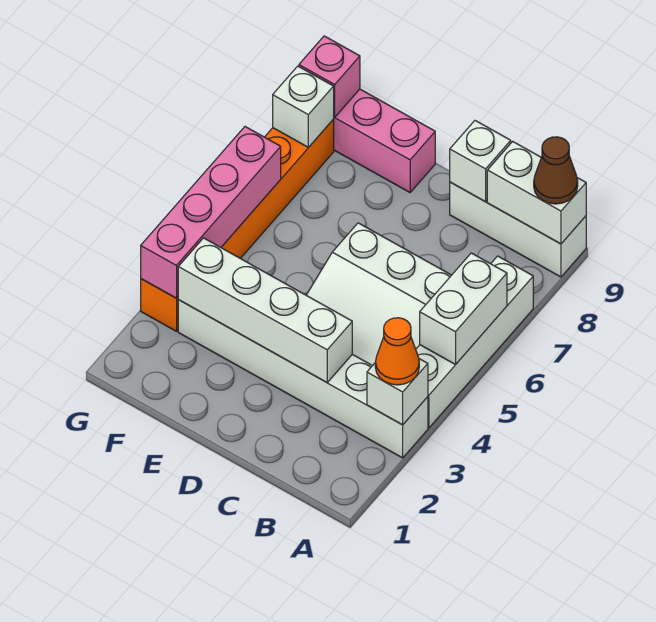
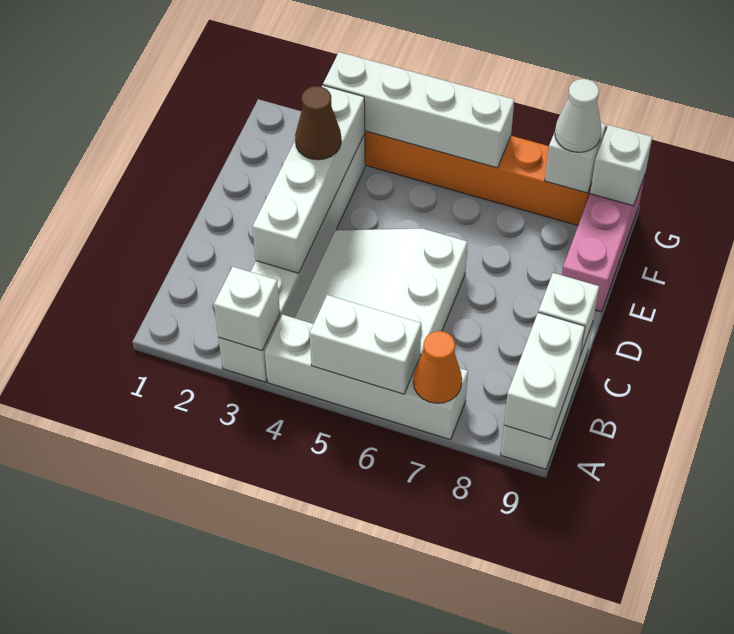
orange cone A3 level 3 -> orange cone A7 level 2
brown cone A9 level 3 -> brown cone E3 level 3
pink brick G3:G6 level 2 -> white brick G3:G6 level 2
none -> white cone G8 level 3
pink brick G9 level 2 -> white brick G9 level 2

